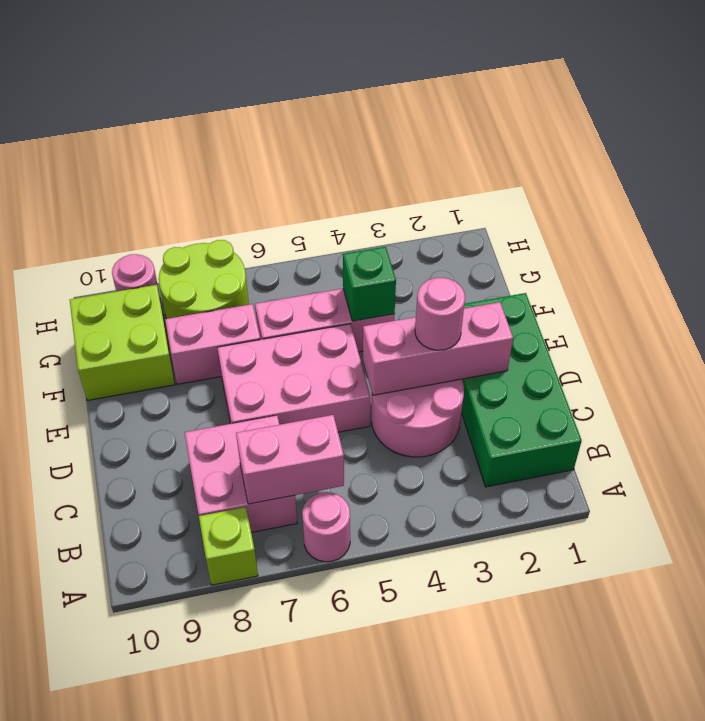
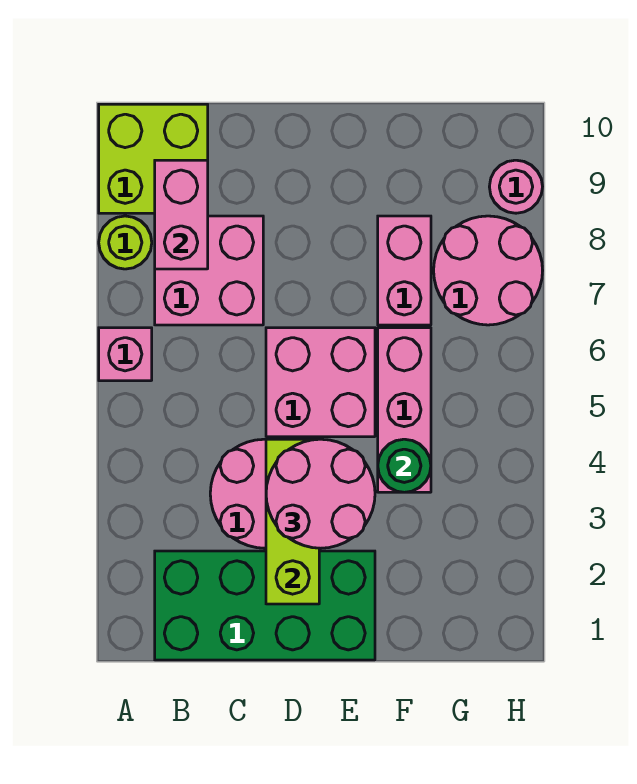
pink round brick A6 level 1 -> pink brick A6 level 1
lime brick A8 level 1 -> lime round brick A8 level 1
pink brick B6:B7 level 2 -> pink brick B8:B9 level 2
pink brick D2:D4 level 2 -> lime brick D2:D4 level 2
pink round brick D3 level 3 -> pink round brick D3:E4 level 3
pink brick D5:E7 level 1 -> pink brick D5:E6 level 1
green brick F4 level 2 -> green round brick F4 level 2
lime brick F9:G10 level 1 -> lime brick A9:B10 level 1
lime round brick G7:H8 level 1 -> pink round brick G7:H8 level 1

